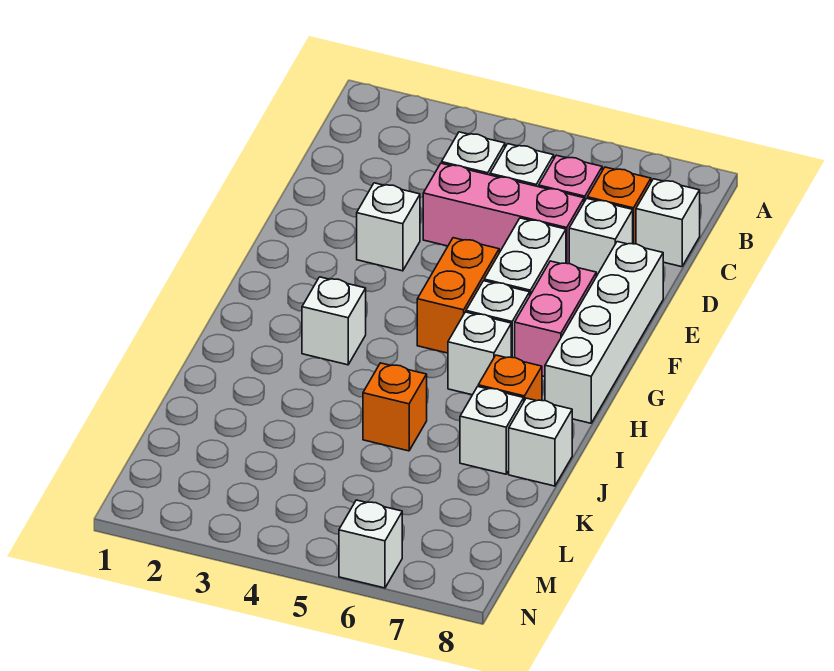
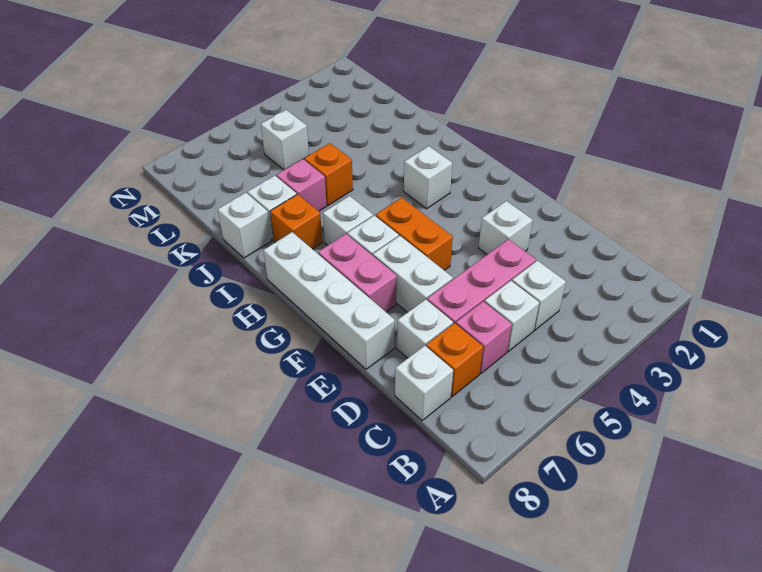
none -> pink brick J6 level 1
white brick N6 level 1 -> white brick L5 level 1

